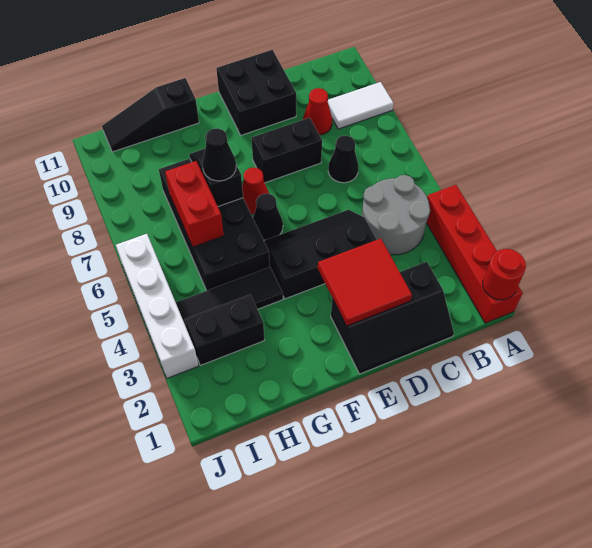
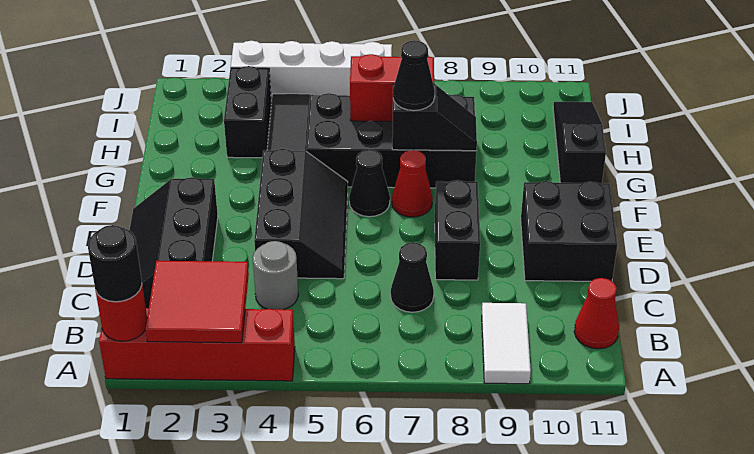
none -> black round brick A1 level 3
grey round brick B4:C5 level 1 -> grey round brick C4 level 1
red cone C9 level 1 -> red cone B11 level 1
red tile D2:E3 level 2 -> red tile A2:B3 level 2

